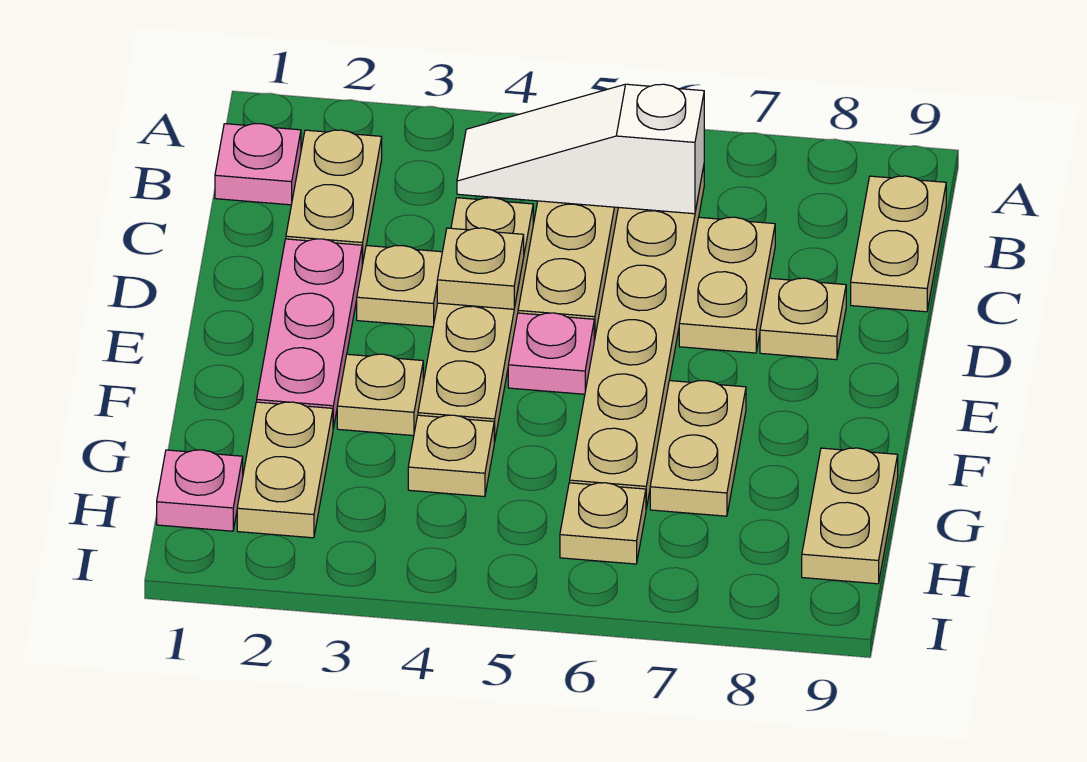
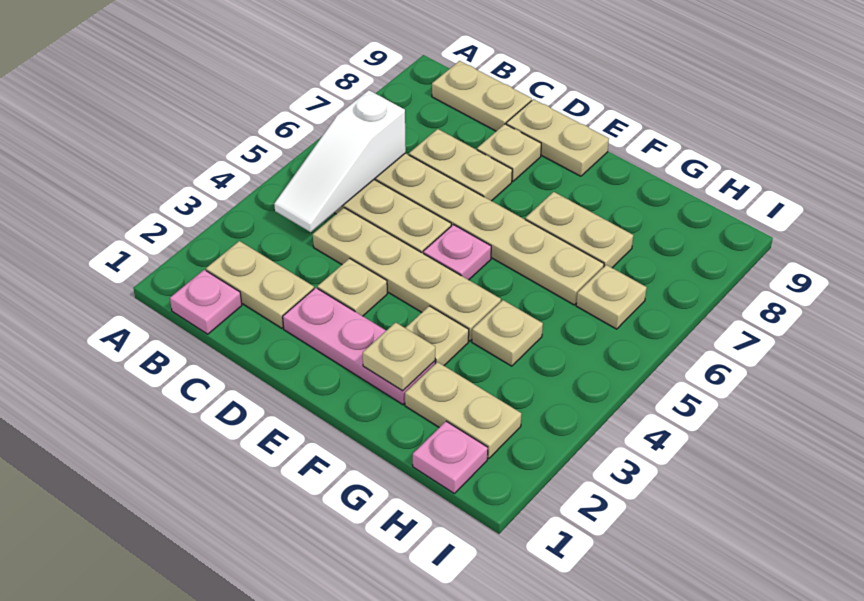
tan plate D4 level 2 -> tan plate F2 level 2
tan plate G9:H9 level 1 -> tan plate D9:E9 level 1

